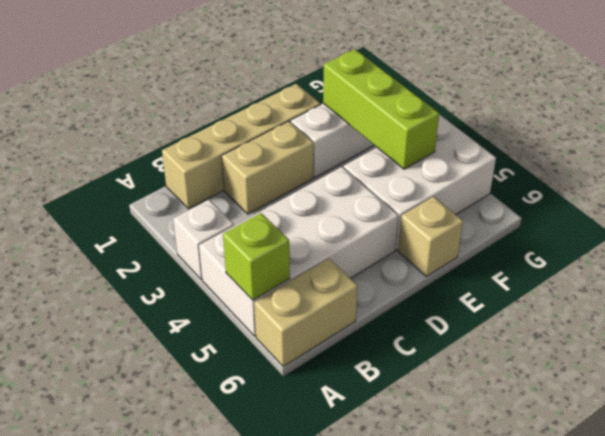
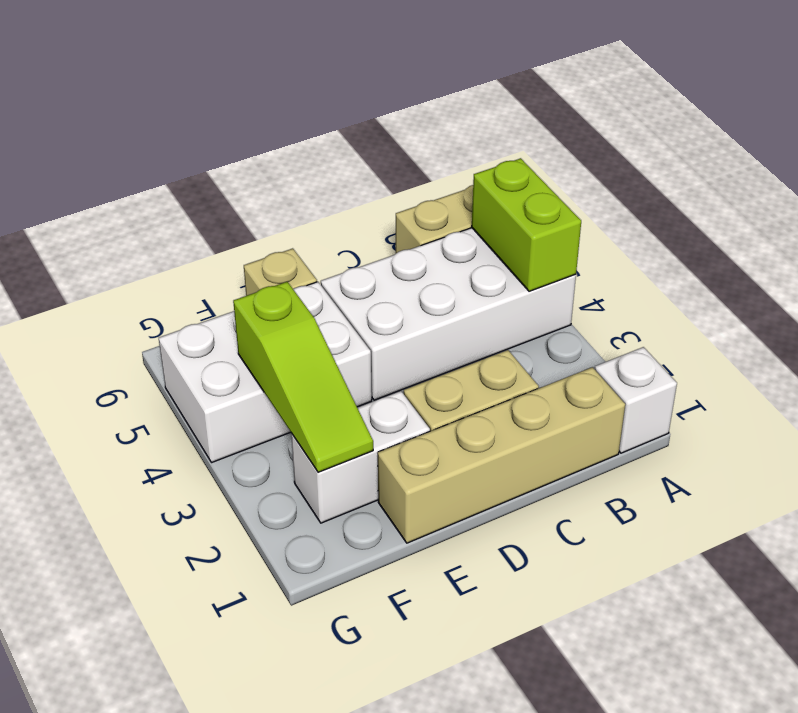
white brick A3 level 1 -> white brick A1 level 1
lime brick A5 level 2 -> lime brick A4:A5 level 2
lime brick F2:F4 level 2 -> lime slope F2:F4 level 2 top 4

